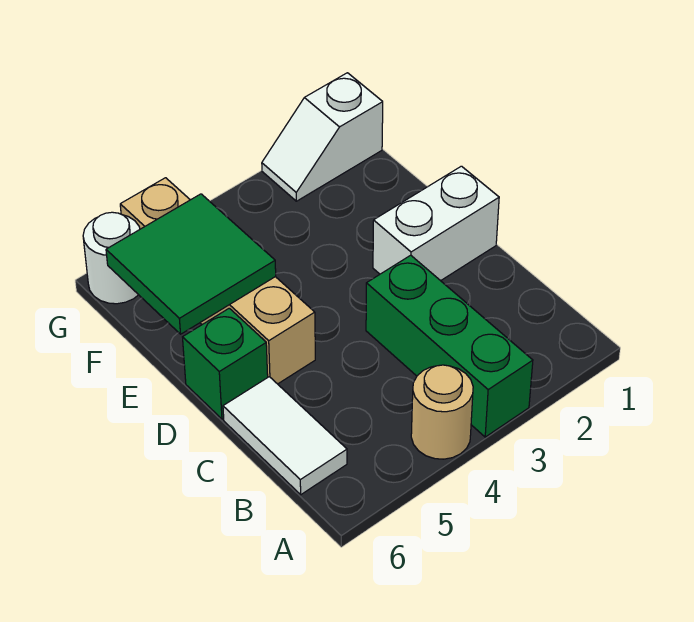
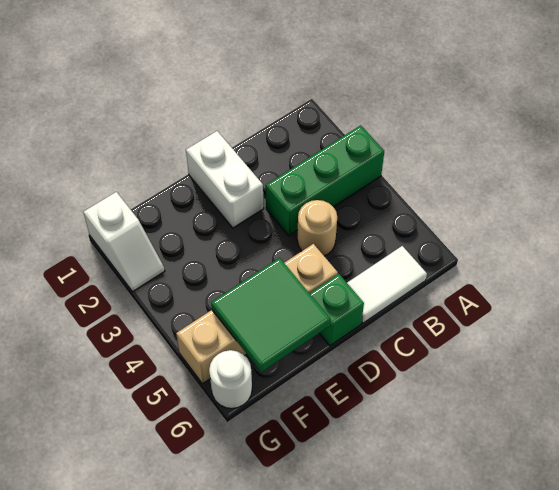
tan round brick A4 level 1 -> tan round brick C4 level 1

